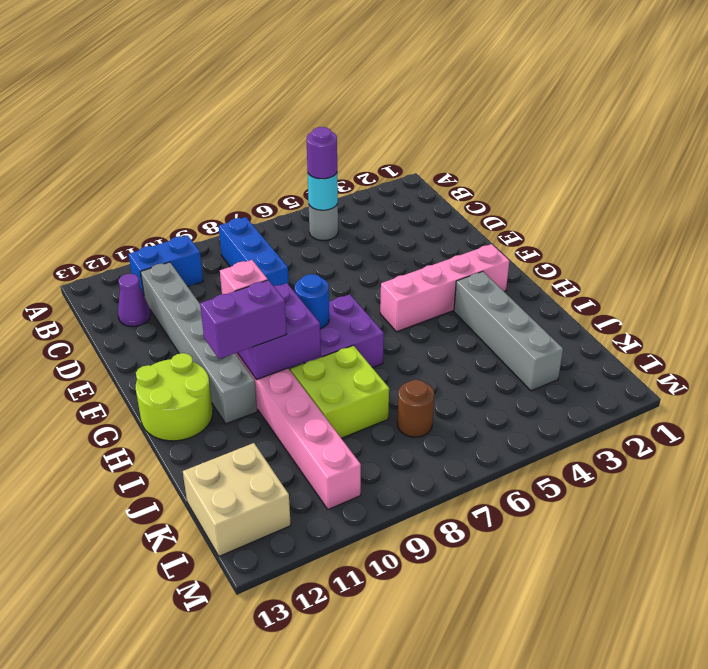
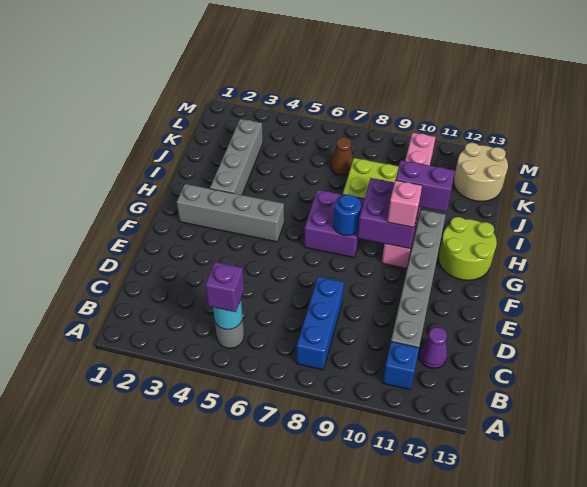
purple round brick B5 level 3 -> purple brick B5 level 3
blue brick B10:B11 level 1 -> blue brick B11 level 1
pink brick G2:G5 level 1 -> grey brick G2:G5 level 1
brown round brick K7 level 1 -> brown cone K7 level 1
tan brick K12:L13 level 1 -> tan round brick K12:L13 level 1

